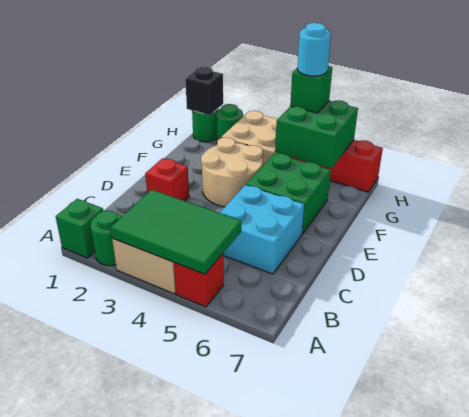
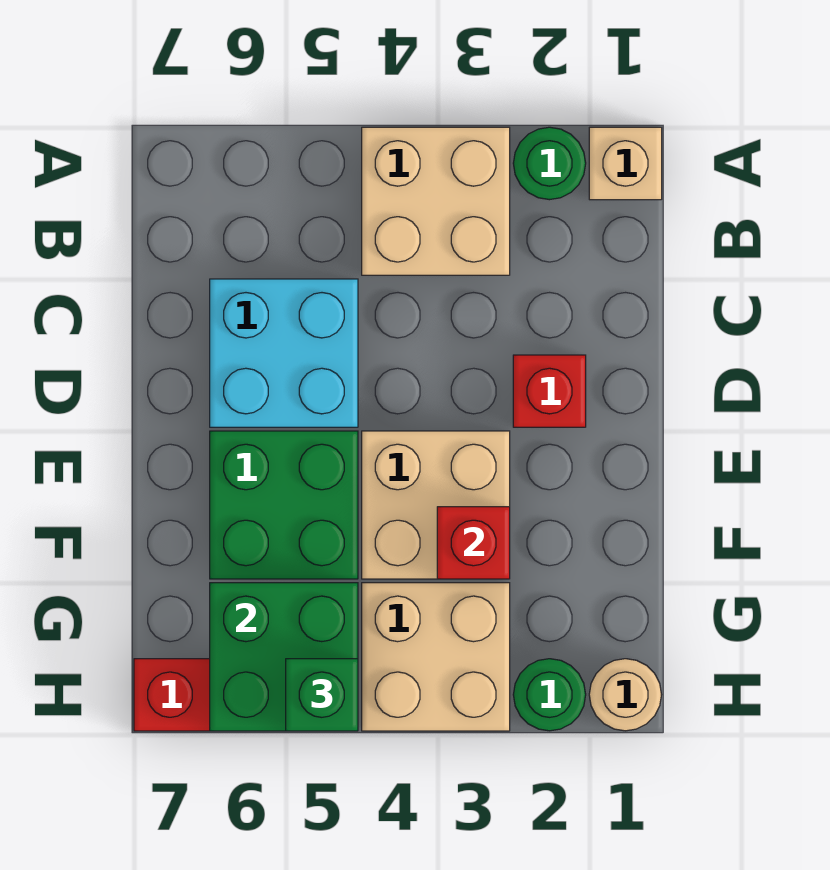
green brick A1 level 1 -> tan brick A1 level 1
green tile A3:B5 level 2 -> none
red brick A5 level 1 -> red brick F3 level 2
tan round brick E3:F4 level 1 -> tan brick E3:F4 level 1
green round brick H1 level 1 -> tan round brick H1 level 1
black brick H1 level 2 -> none
cyan round brick H5 level 4 -> none

